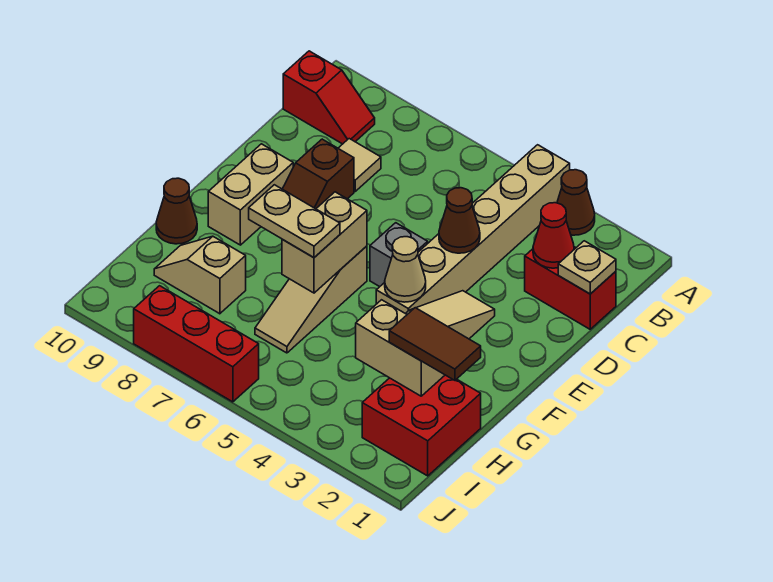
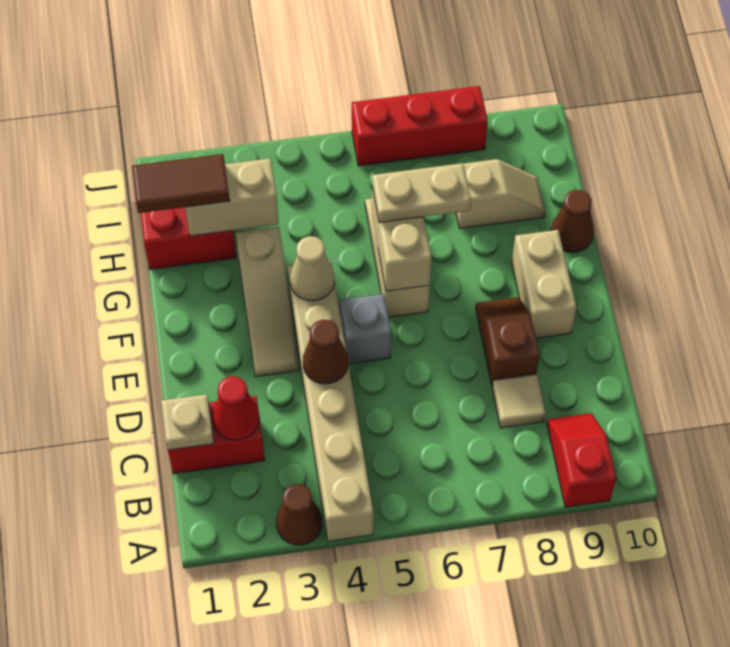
red slope B9:B10 level 1 top 10 -> red slope A9:B9 level 1 top A

